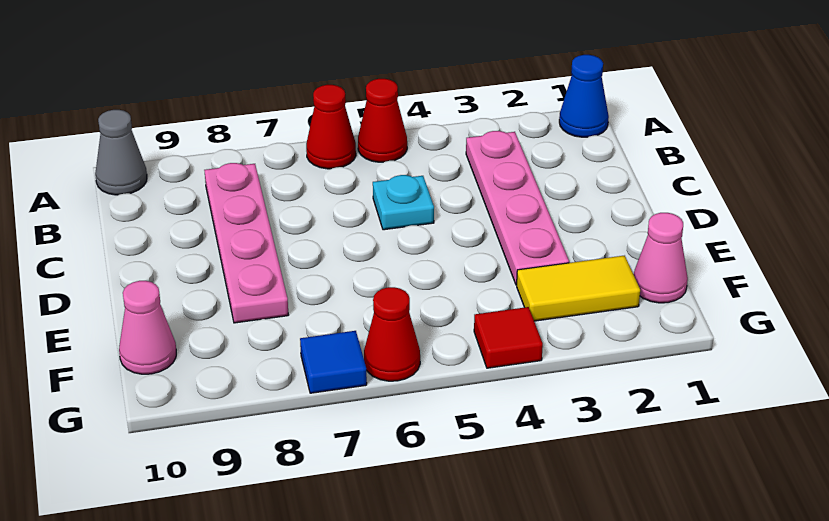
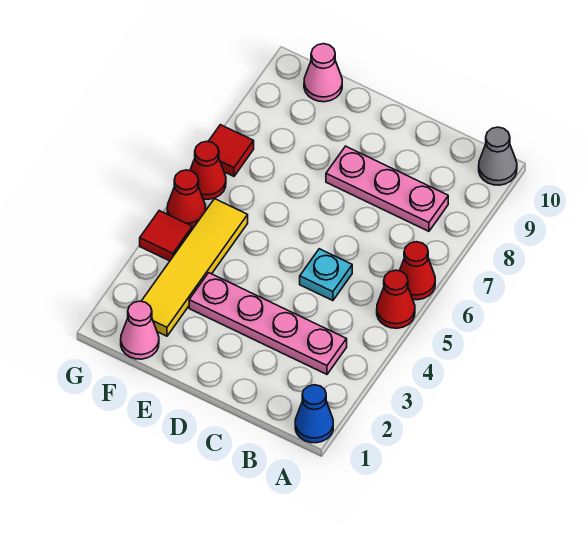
pink plate B8:E8 level 1 -> pink plate B8:D8 level 1
yellow tile F2:F3 level 1 -> yellow tile F2:F5 level 1
none -> red cone G5 level 1
blue tile G7 level 1 -> red tile G7 level 1

